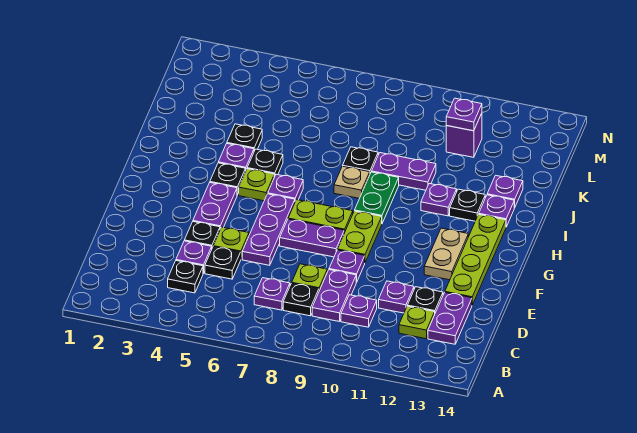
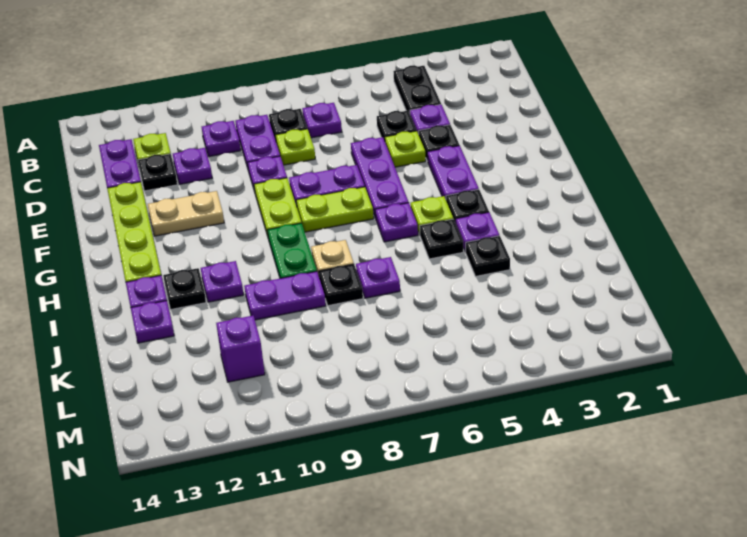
black plate C4 level 1 -> black plate B4:C4 level 1
tan plate F12:G12 level 1 -> tan plate F11:F12 level 1
purple plate L11 level 2 -> purple plate J7 level 1

